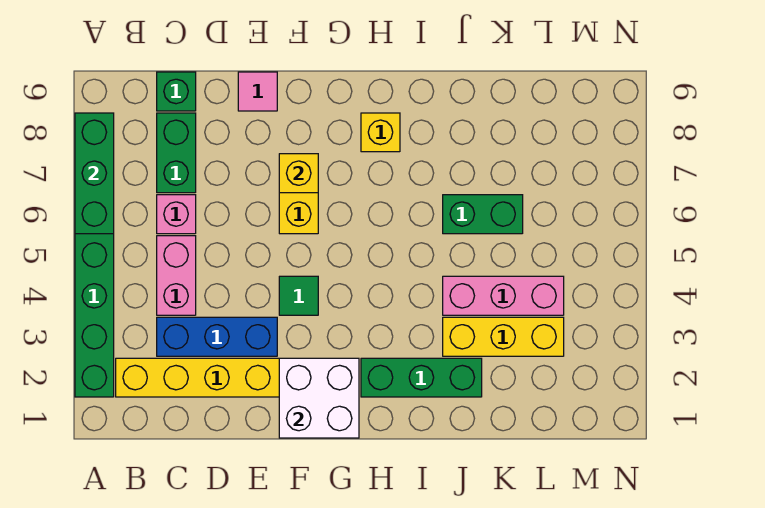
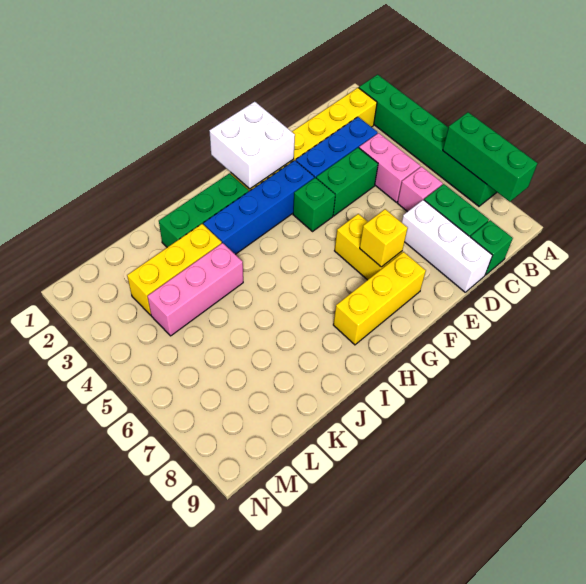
none -> white brick D7:D9 level 1
pink tile E9 level 1 -> none
none -> blue brick F3:I3 level 1
green tile F4 level 1 -> green brick F4 level 1
yellow brick H8 level 1 -> yellow brick F8:H8 level 1
green brick J6:K6 level 1 -> green brick D4:E4 level 1

